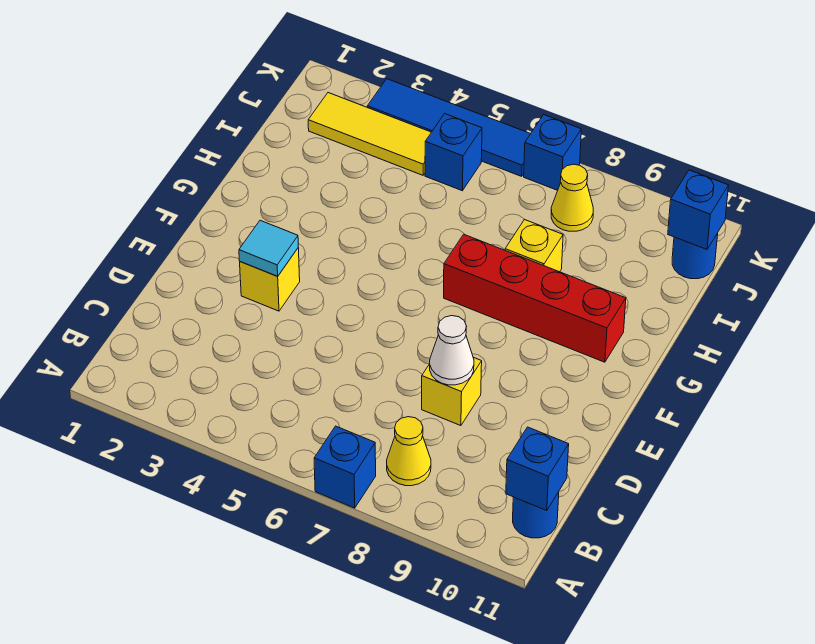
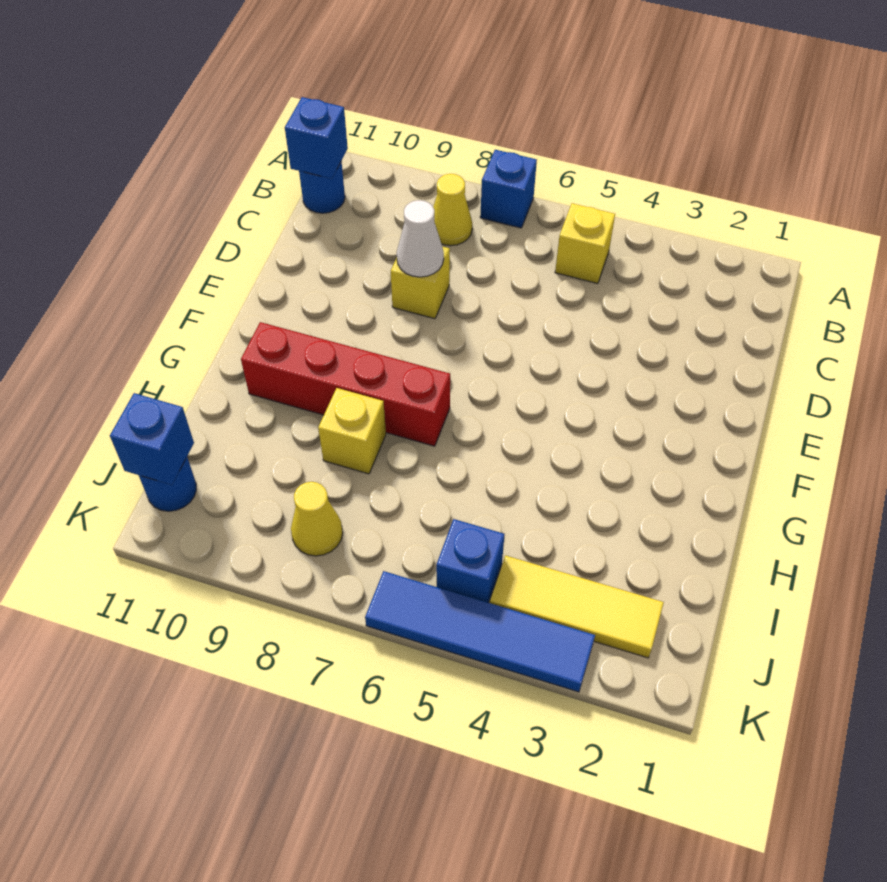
yellow brick E3 level 1 -> yellow brick B5 level 1
cyan tile E3 level 2 -> none
blue brick K7 level 1 -> none

